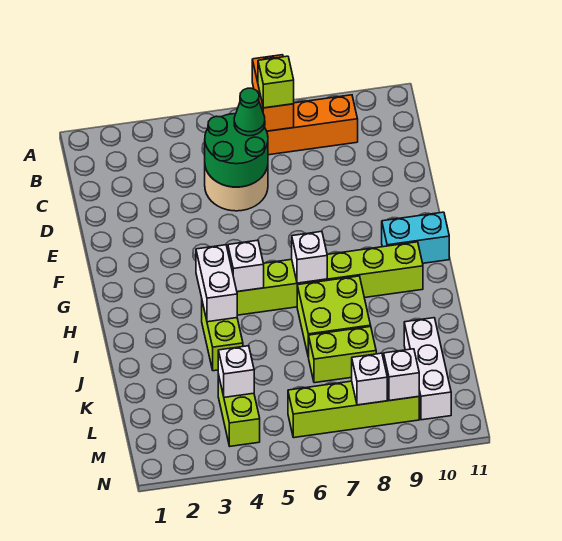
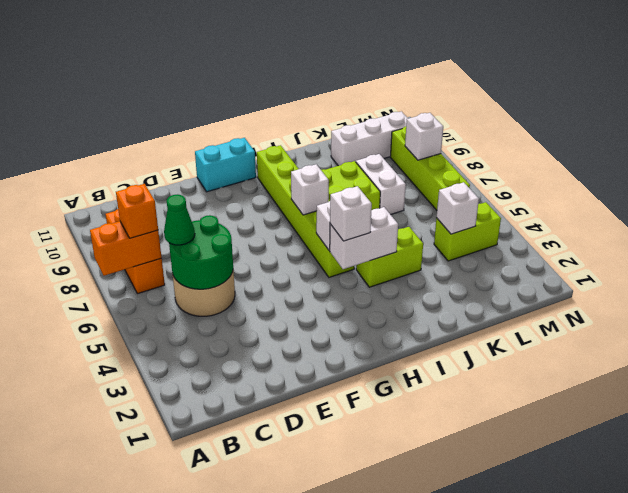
lime brick B7 level 3 -> orange brick B7 level 3
cyan brick G10:G11 level 1 -> cyan brick F11:G11 level 1
lime brick K7:K8 level 1 -> white brick K7:K8 level 1
white brick M9 level 2 -> white brick H4 level 3

